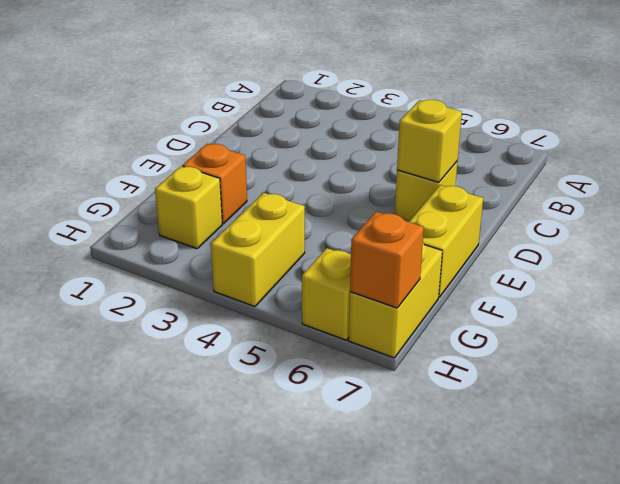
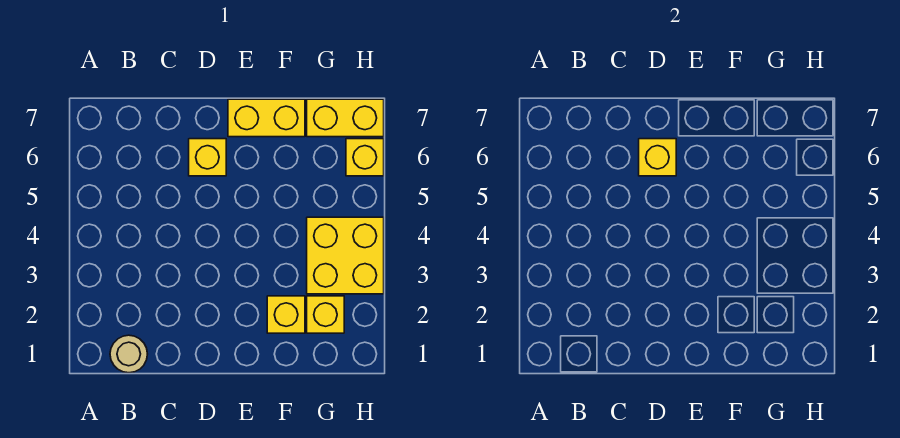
none -> tan round brick B1 level 1
orange brick F2 level 1 -> yellow brick F2 level 1
yellow brick G4:H4 level 1 -> yellow brick G3:H4 level 1
orange brick H7 level 2 -> none

